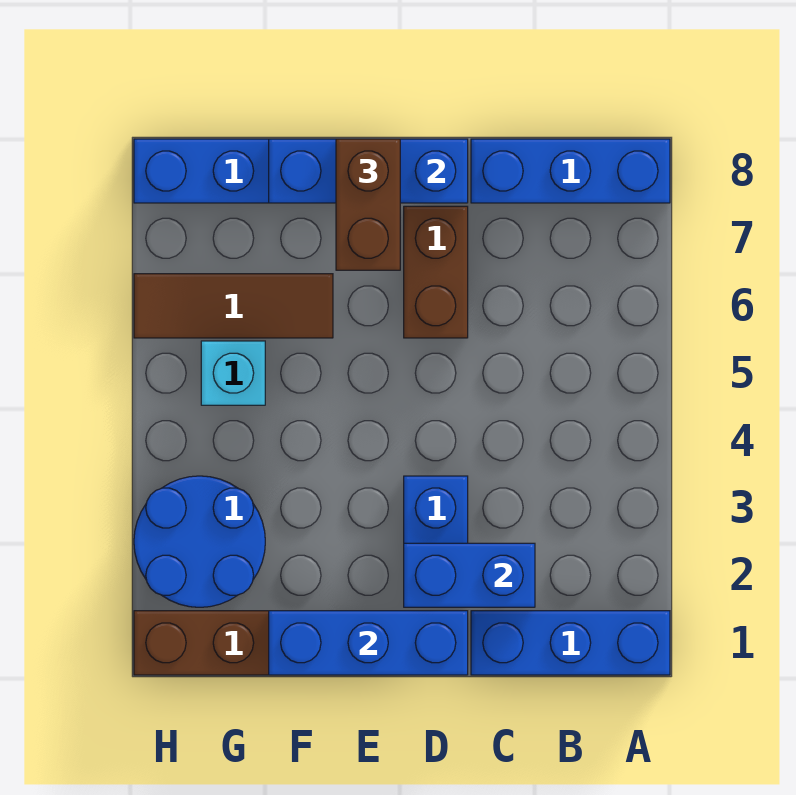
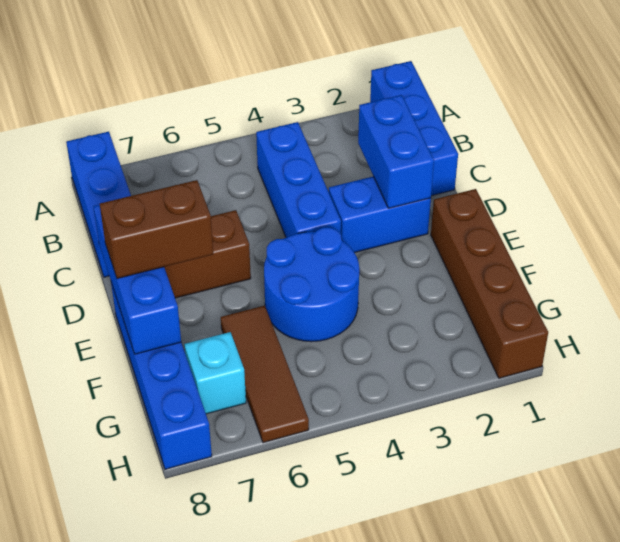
blue brick D1:F1 level 2 -> blue brick B4:D4 level 1
blue round brick G2:H3 level 1 -> blue round brick E4:F5 level 1
cyan brick G5 level 1 -> cyan brick G7 level 1

